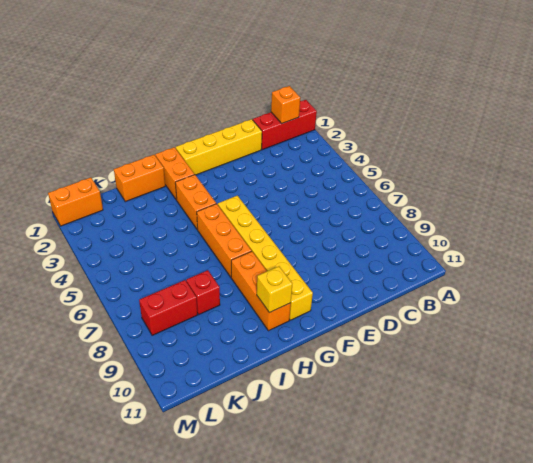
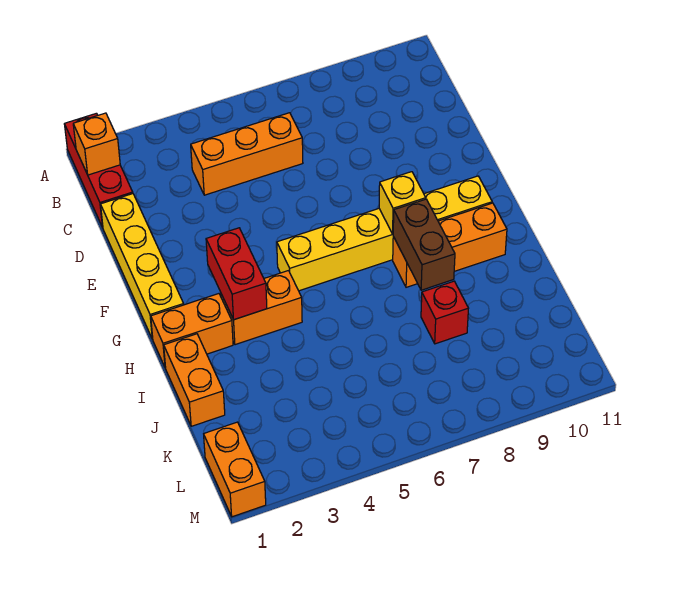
orange brick H5:H7 level 1 -> orange brick C4:C6 level 1
none -> brown brick H8:I8 level 2
yellow brick H10 level 2 -> yellow brick G8 level 2
red brick K8:L8 level 1 -> red brick G3:H3 level 2

